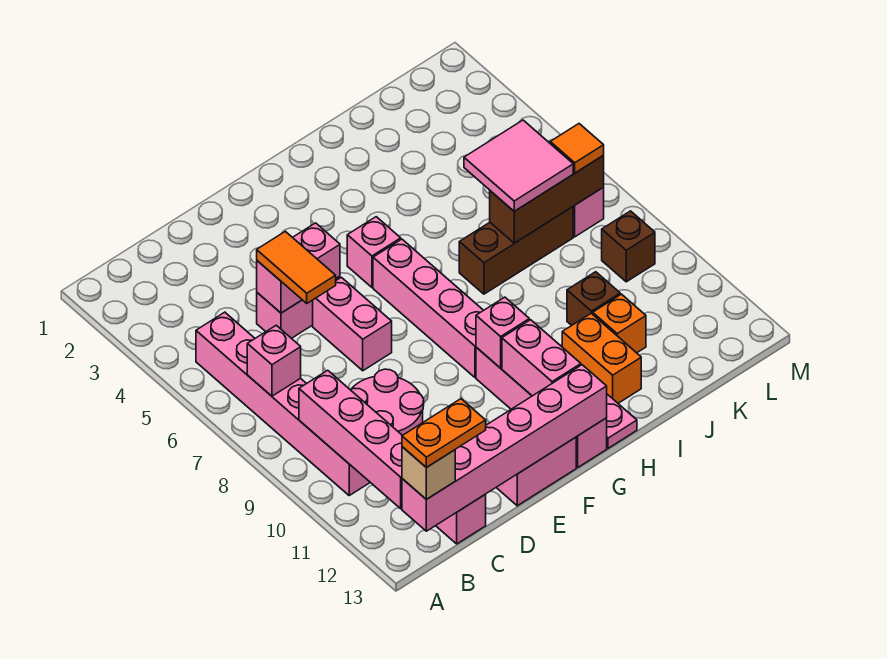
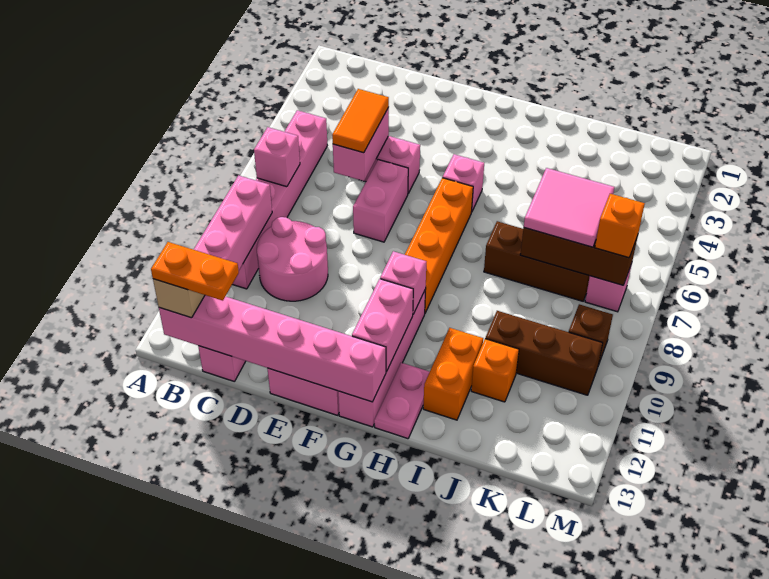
pink brick D5:E5 level 2 -> pink brick D5:D6 level 2
pink brick G6:G9 level 1 -> orange brick G6:G9 level 1
brown brick J10 level 1 -> brown brick J10:L10 level 1
orange tile L7 level 3 -> orange brick L7 level 3

